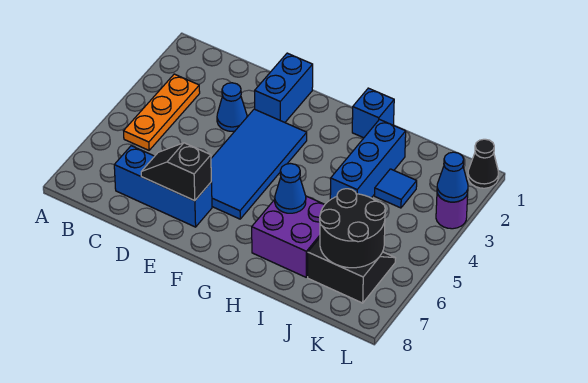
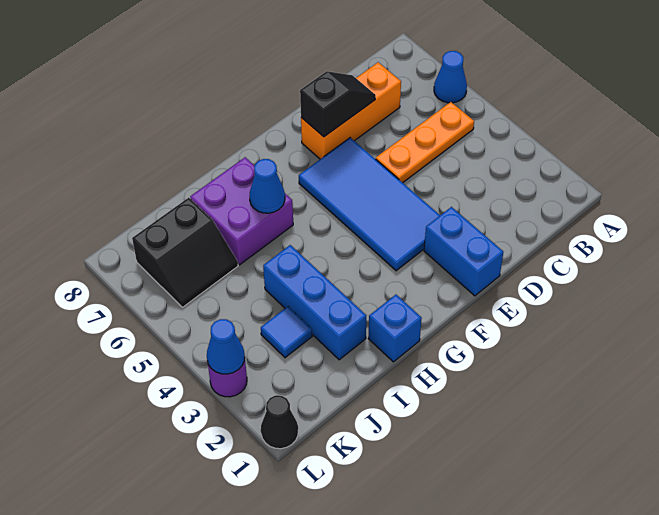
orange plate B3:B5 level 1 -> orange plate B5:D5 level 1
blue brick C7:E7 level 1 -> orange brick C7:E7 level 1
blue cone D3 level 1 -> blue cone A6 level 1
black round brick J6:K7 level 2 -> none

